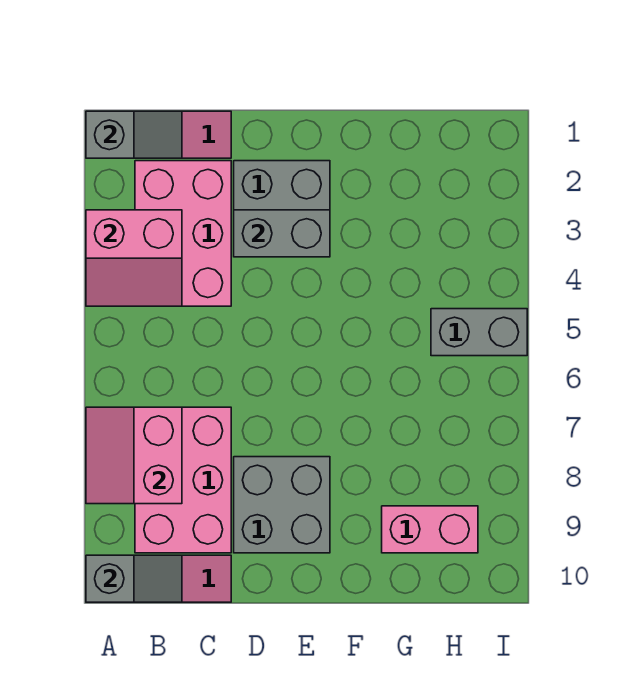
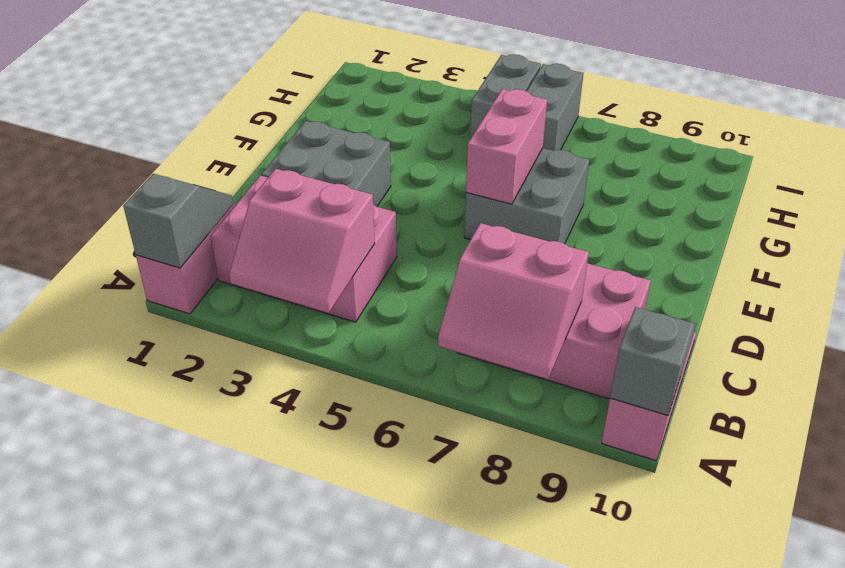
pink slope A3:B4 level 2 top 3 -> pink slope A3:B4 level 2 top B
grey brick D3:E3 level 2 -> grey brick H6:I6 level 1
grey brick D8:E9 level 1 -> grey brick E6:F7 level 1
pink brick G9:H9 level 1 -> pink brick E6:F6 level 2

